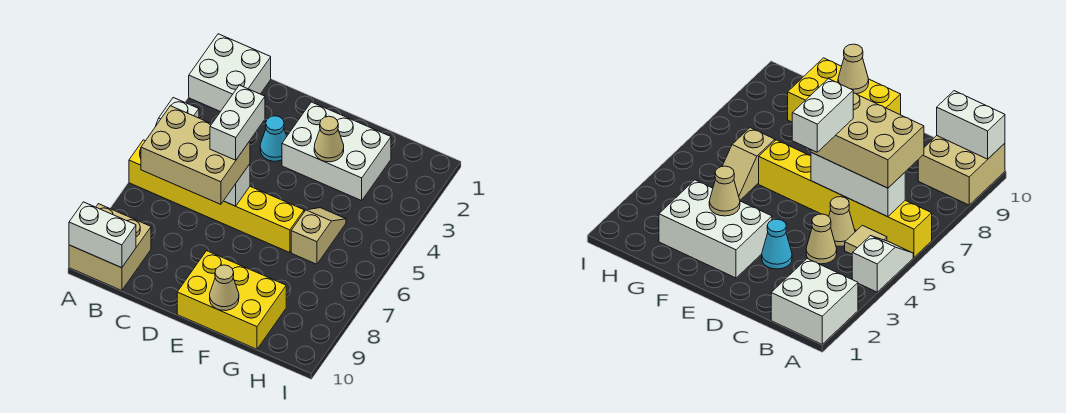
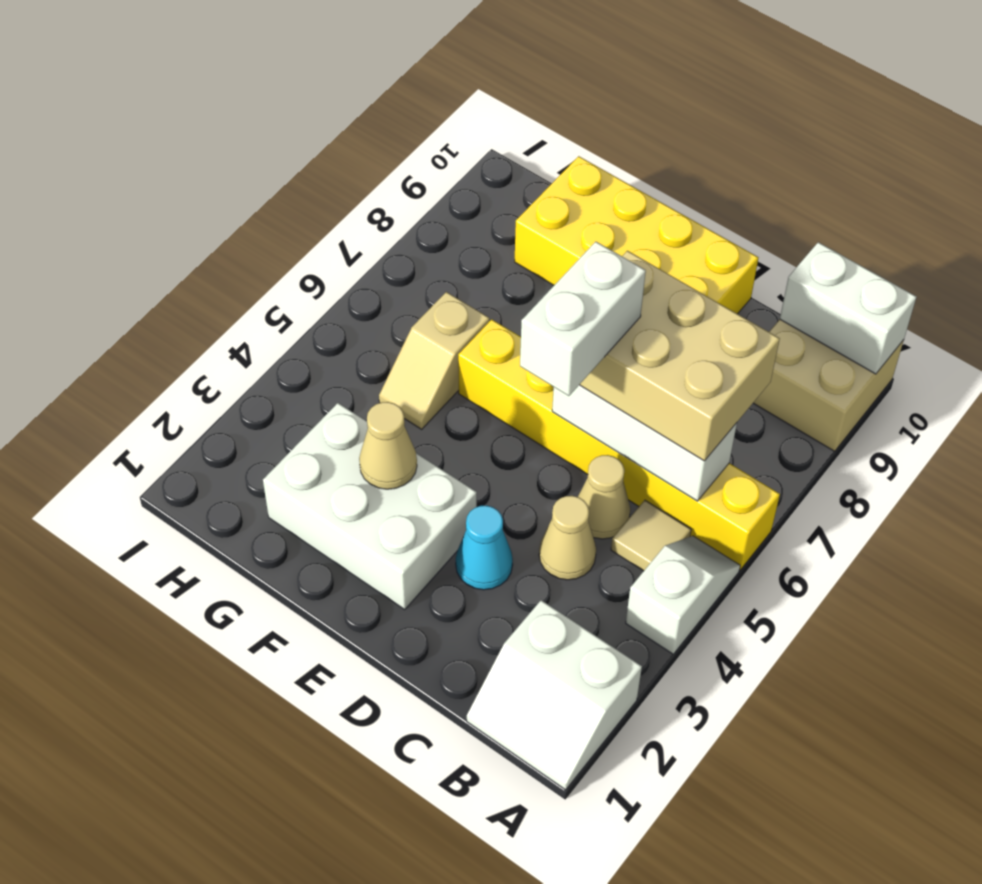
white brick A1:B2 level 1 -> white slope A1:B2 level 1 top 2
yellow brick E9:G10 level 1 -> yellow brick D9:G10 level 1
tan cone F10 level 2 -> none

